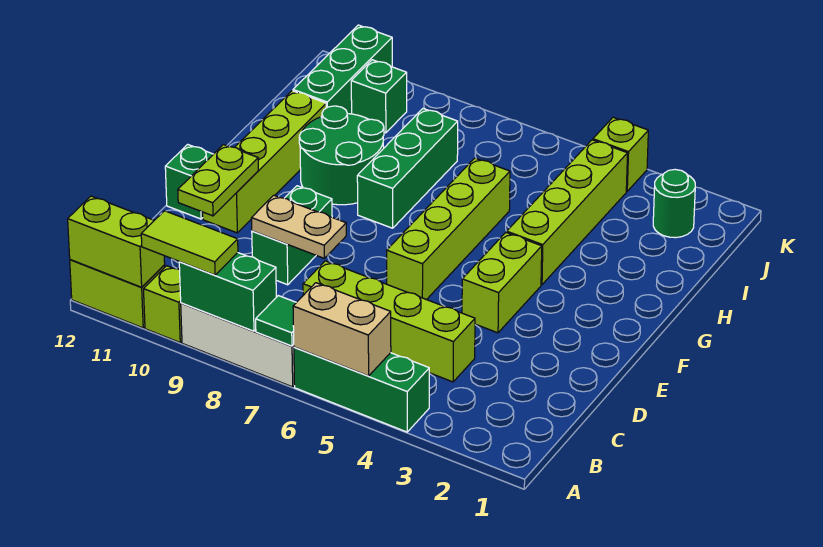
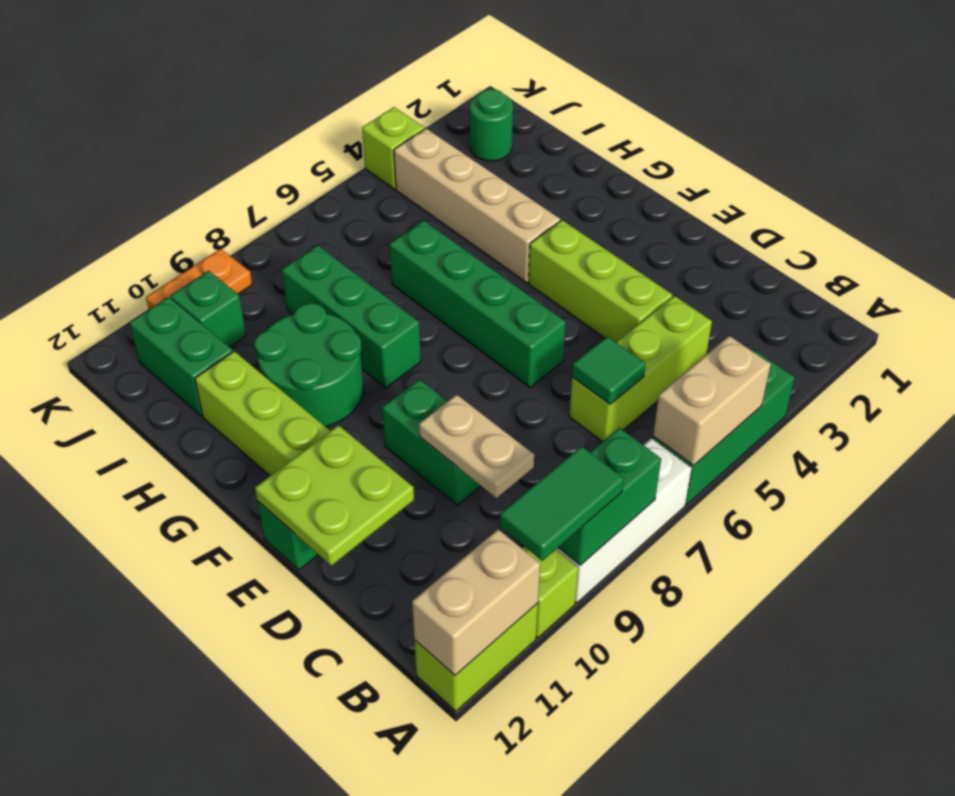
green tile A7 level 2 -> green tile C6 level 2
lime tile A9:A10 level 3 -> green tile A9:A10 level 3
lime brick A11:A12 level 2 -> tan brick A11:A12 level 2
lime brick C4:C7 level 1 -> lime brick C4:C6 level 1
tan plate D8:D9 level 2 -> tan plate C9:D9 level 2
lime plate D11:E11 level 2 -> lime plate D11:E12 level 2
lime brick E4:F4 level 1 -> lime brick D4:F4 level 1
lime brick E6:H6 level 1 -> green brick E6:H6 level 1
lime brick G4:J4 level 1 -> tan brick G4:J4 level 1
green brick I11:K11 level 1 -> green brick I11:J11 level 1
none -> orange plate K9:K10 level 1

